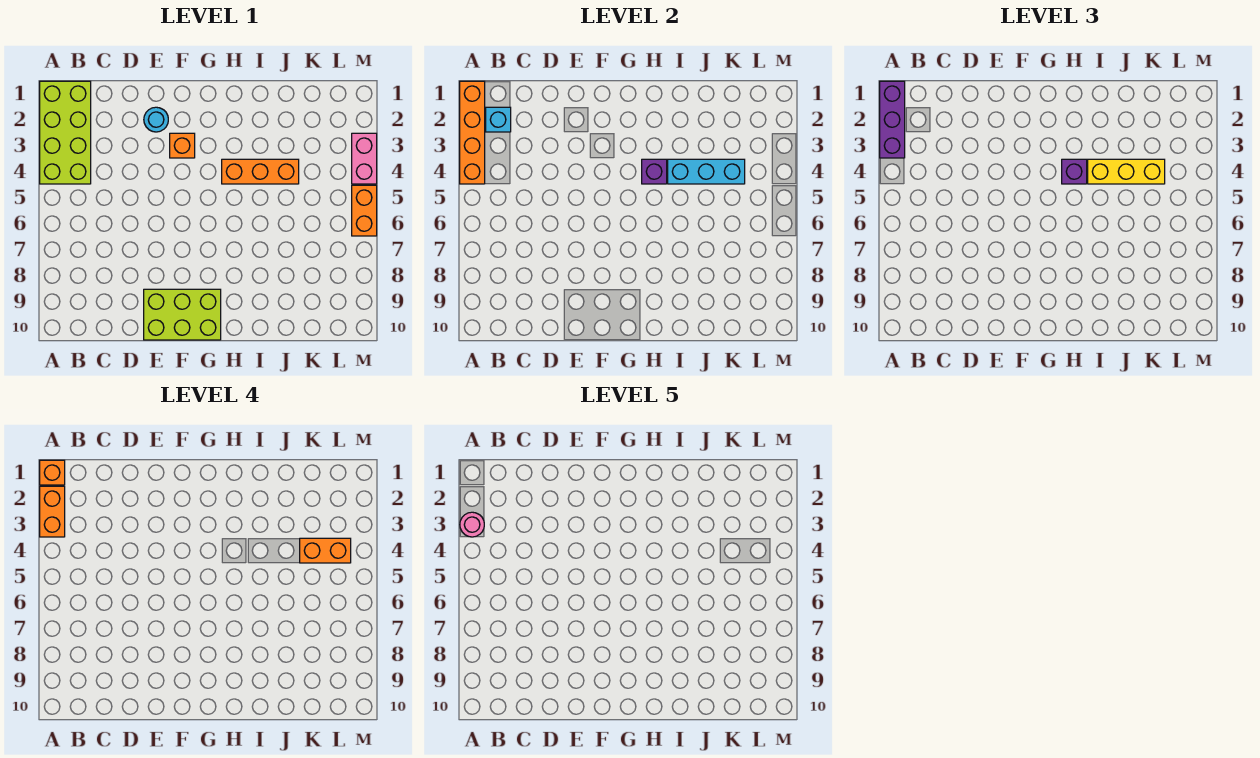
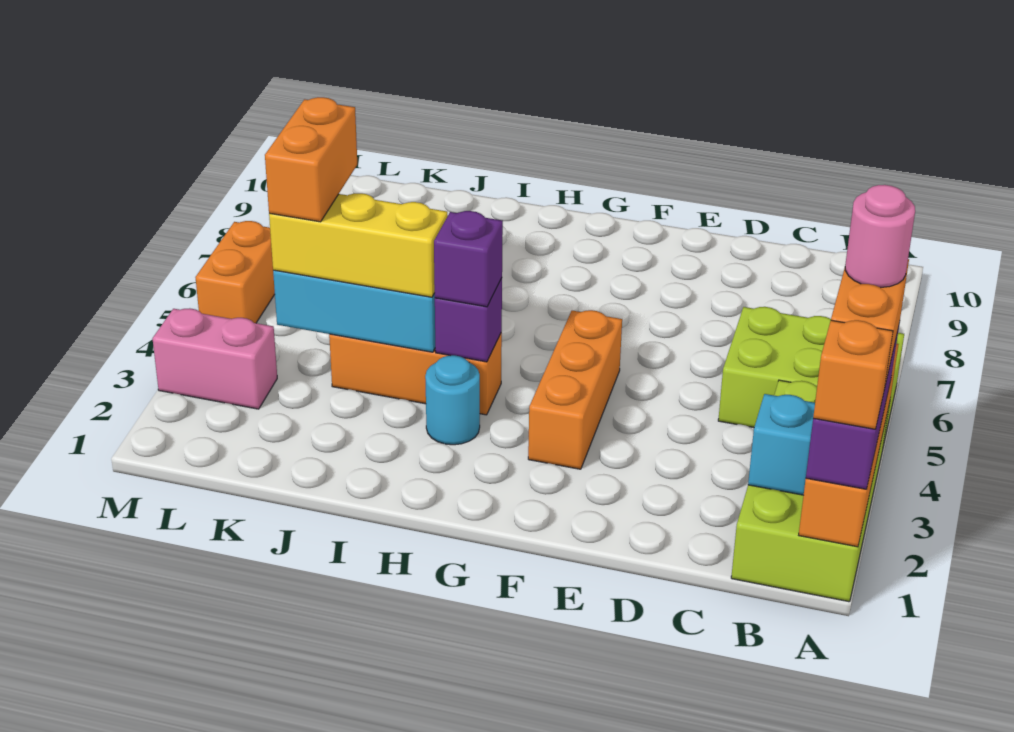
cyan round brick E2 level 1 -> cyan round brick H3 level 1
lime brick E9:G10 level 1 -> lime brick A5:C6 level 1
orange brick F3 level 1 -> orange brick F3:F5 level 1
orange brick K4:L4 level 4 -> orange brick K4:K5 level 4
pink brick M3:M4 level 1 -> pink brick L3:M3 level 1

